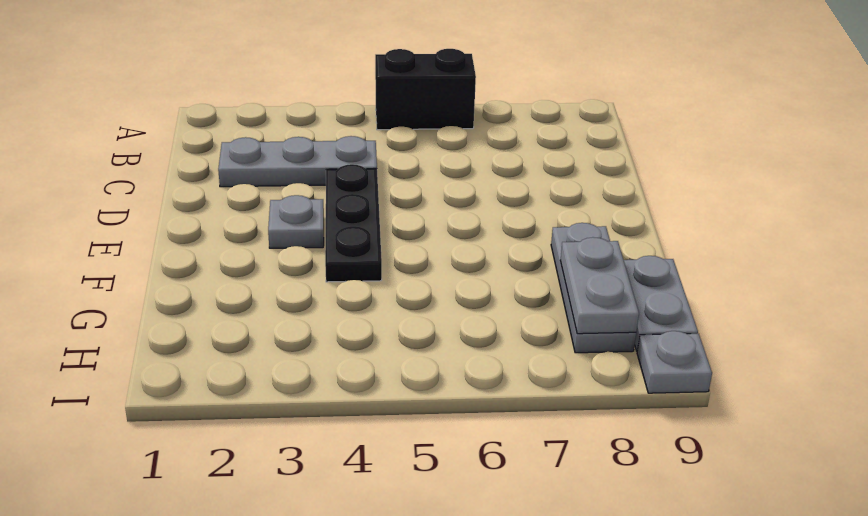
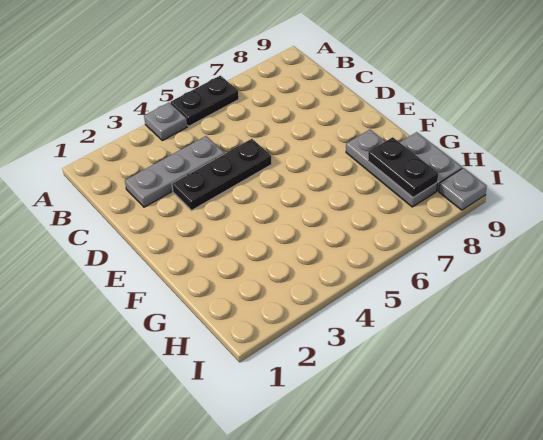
black brick A5:A6 level 1 -> black plate A5:A6 level 1
black plate D4:F4 level 1 -> black plate D3:D5 level 1
grey plate E3 level 1 -> grey plate A4 level 1
grey plate G8:H8 level 2 -> black plate G8:H8 level 2

